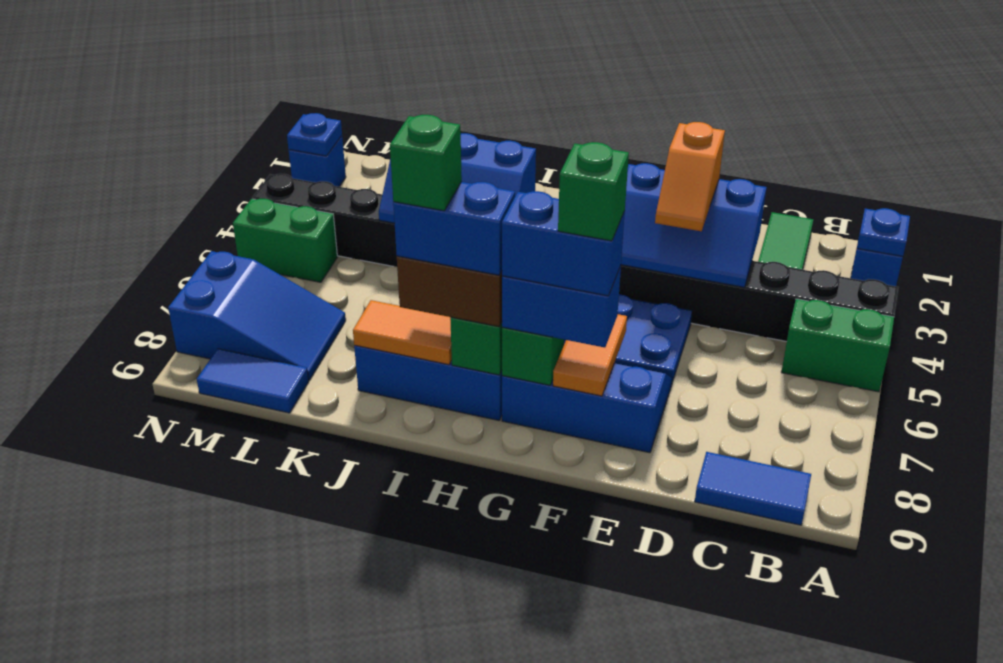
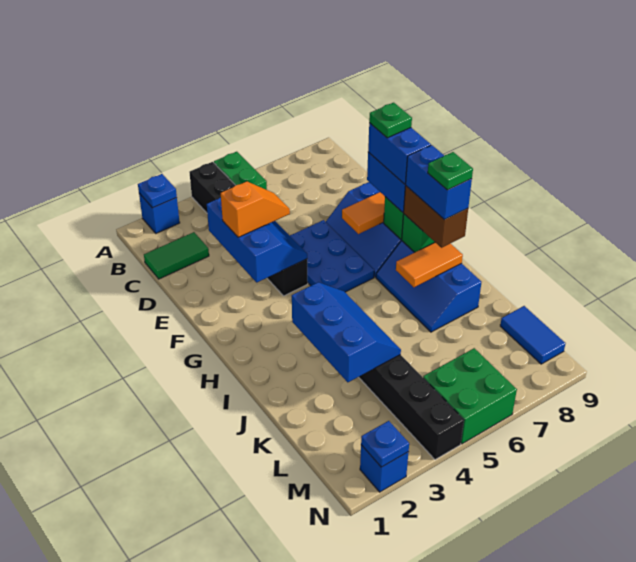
blue tile B9:C9 level 1 -> none
green brick F8 level 5 -> green plate F8 level 5
orange tile I8:J8 level 2 -> orange tile I7:I8 level 2
green brick I8 level 5 -> green plate I8 level 5
blue slope L7:N8 level 1 top N -> none
green brick M5:N5 level 1 -> green brick M5:N6 level 1

